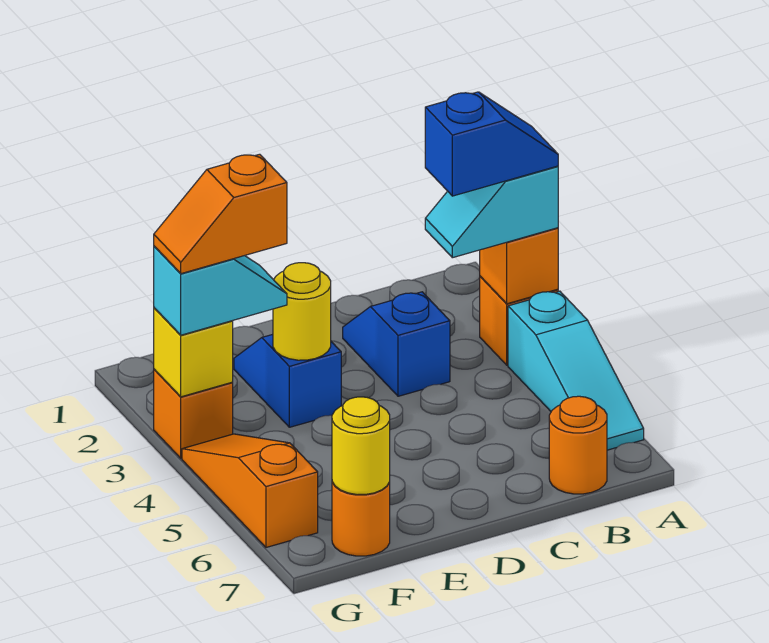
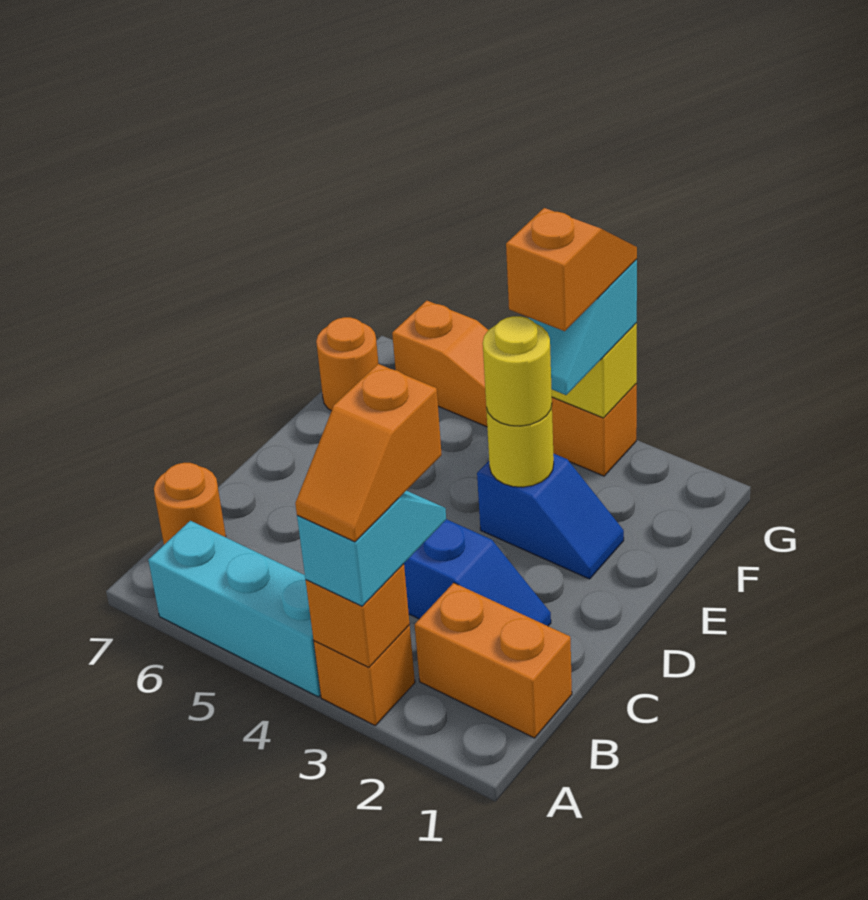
blue slope A3:B3 level 4 top B -> orange slope A3:B3 level 4 top B
cyan slope A4:A6 level 1 top 4 -> cyan brick A4:A6 level 1
none -> orange brick B1:B2 level 1
yellow round brick F7 level 2 -> yellow round brick E3 level 3

